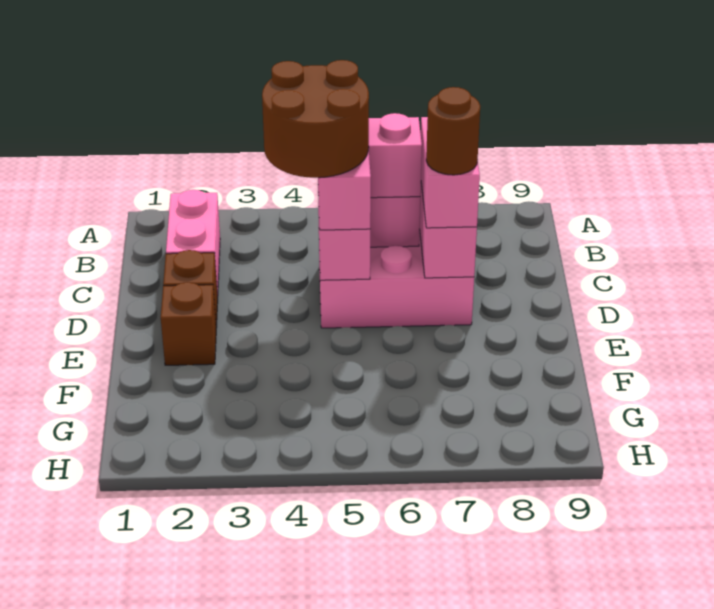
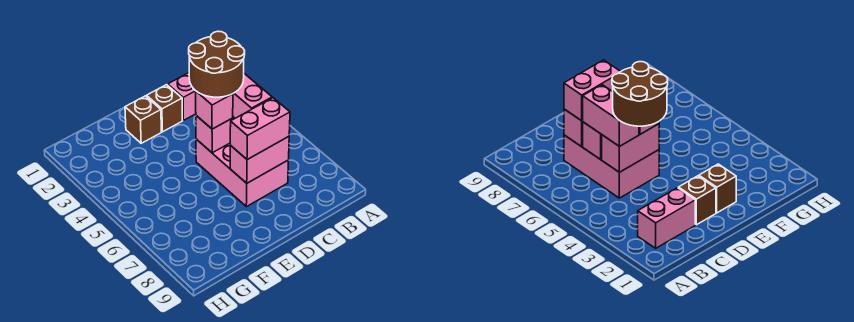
brown round brick D7 level 4 -> none

